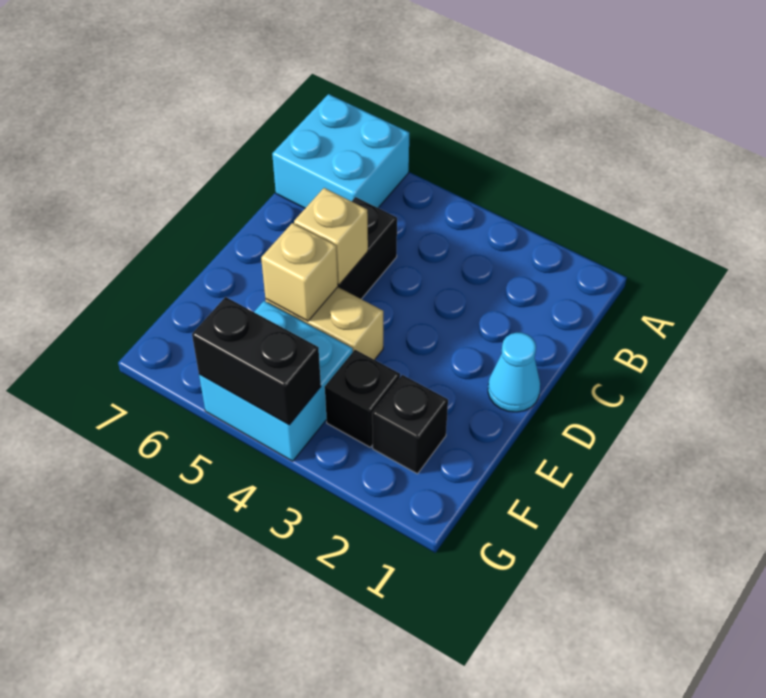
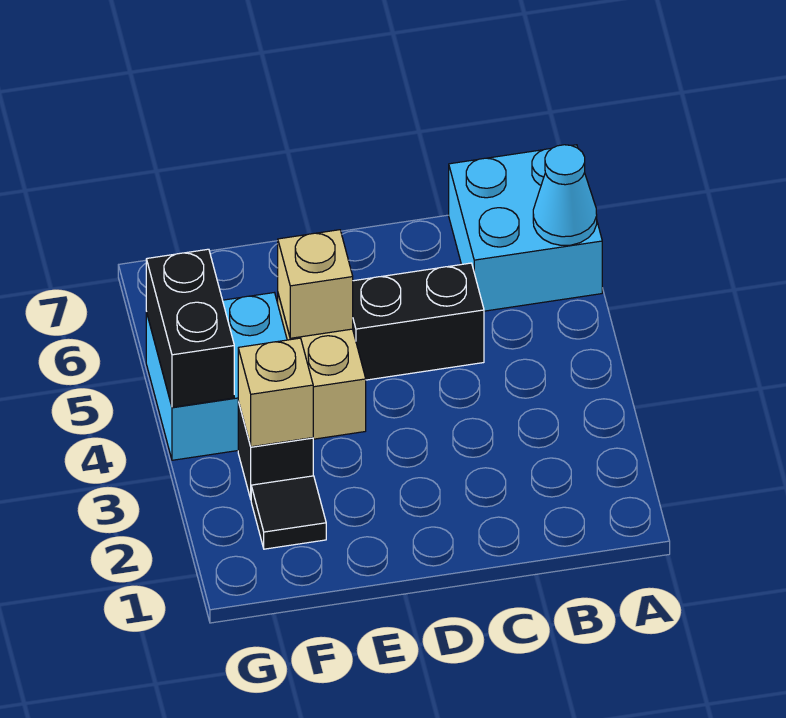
cyan cone D1 level 1 -> cyan cone A6 level 2
tan brick D5 level 2 -> tan brick F3 level 2
black brick F2 level 1 -> black tile F2 level 1

